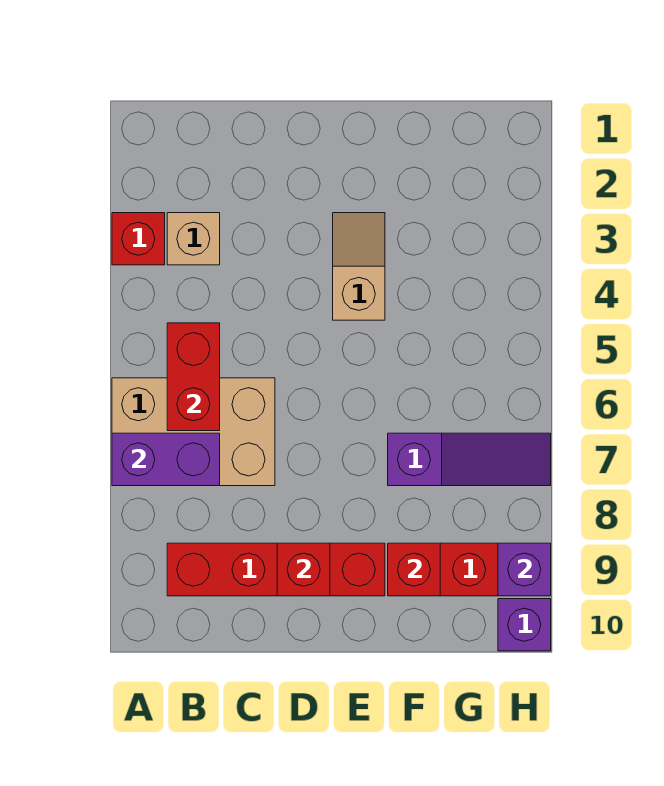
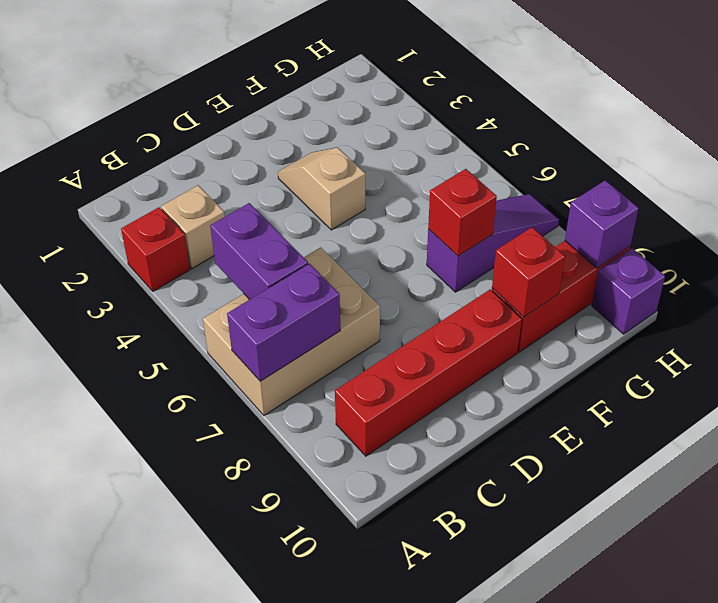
red brick B5:B6 level 2 -> purple brick B5:B6 level 2
red brick D9 level 2 -> red brick F7 level 2

